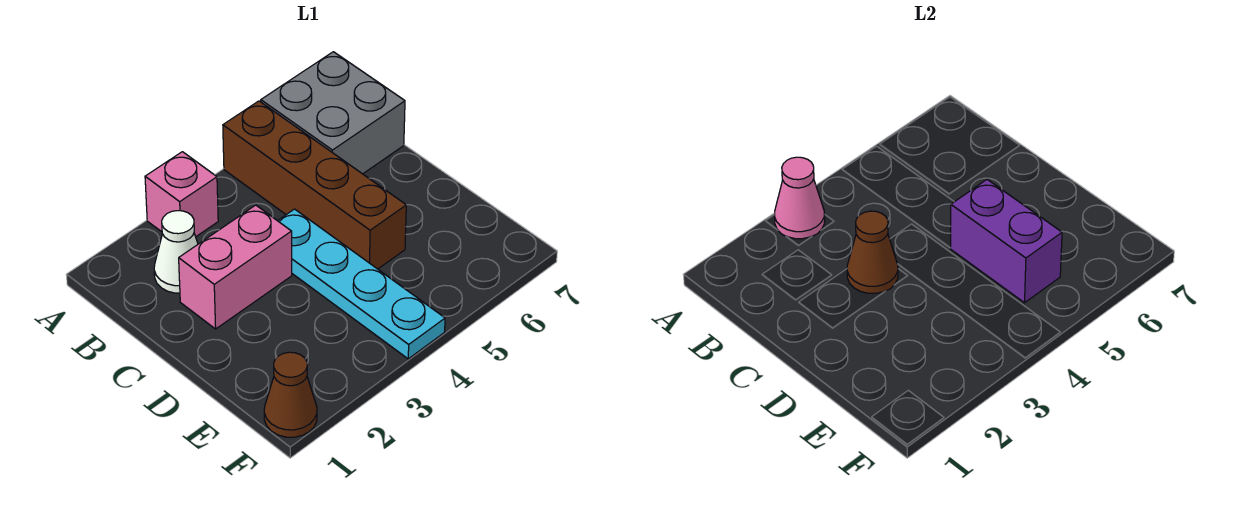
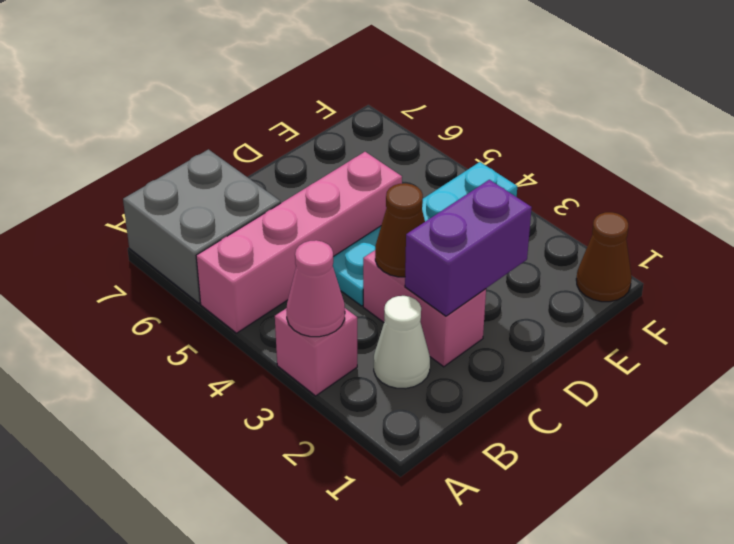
brown brick A5:D5 level 1 -> pink brick A5:D5 level 1
purple brick D5:E5 level 2 -> purple brick C2:D2 level 2

